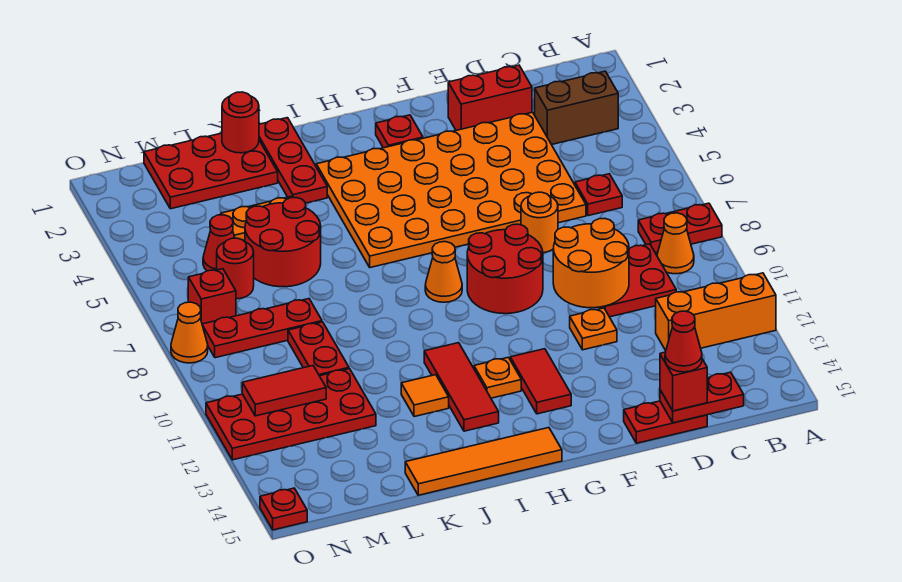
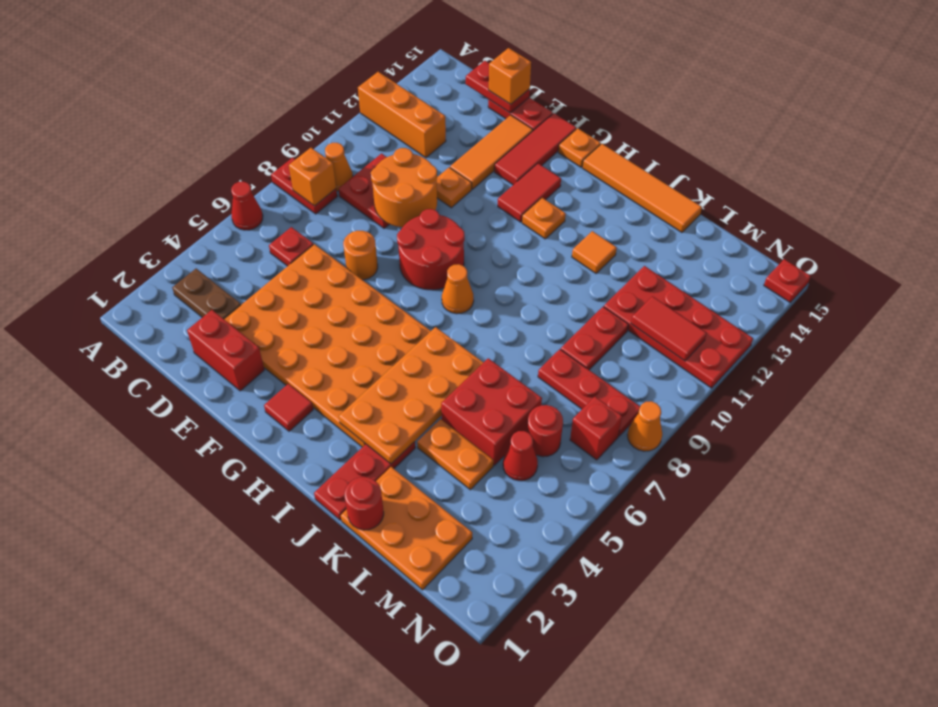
brown brick B3:C3 level 1 -> brown plate B3:C3 level 1
none -> orange brick B8 level 2
red brick D15 level 3 -> orange brick D15 level 3
red cone D15 level 4 -> red cone A6 level 1
none -> orange tile E12:E14 level 1
red plate G2 level 1 -> red tile G2 level 1
none -> orange plate G15 level 1
none -> orange plate I3:J6 level 2
red tile I11:I13 level 1 -> red tile F13:F15 level 1
red plate K1:M2 level 1 -> orange plate K1:M2 level 1
red round brick K5:L6 level 1 -> red brick K5:L6 level 1

